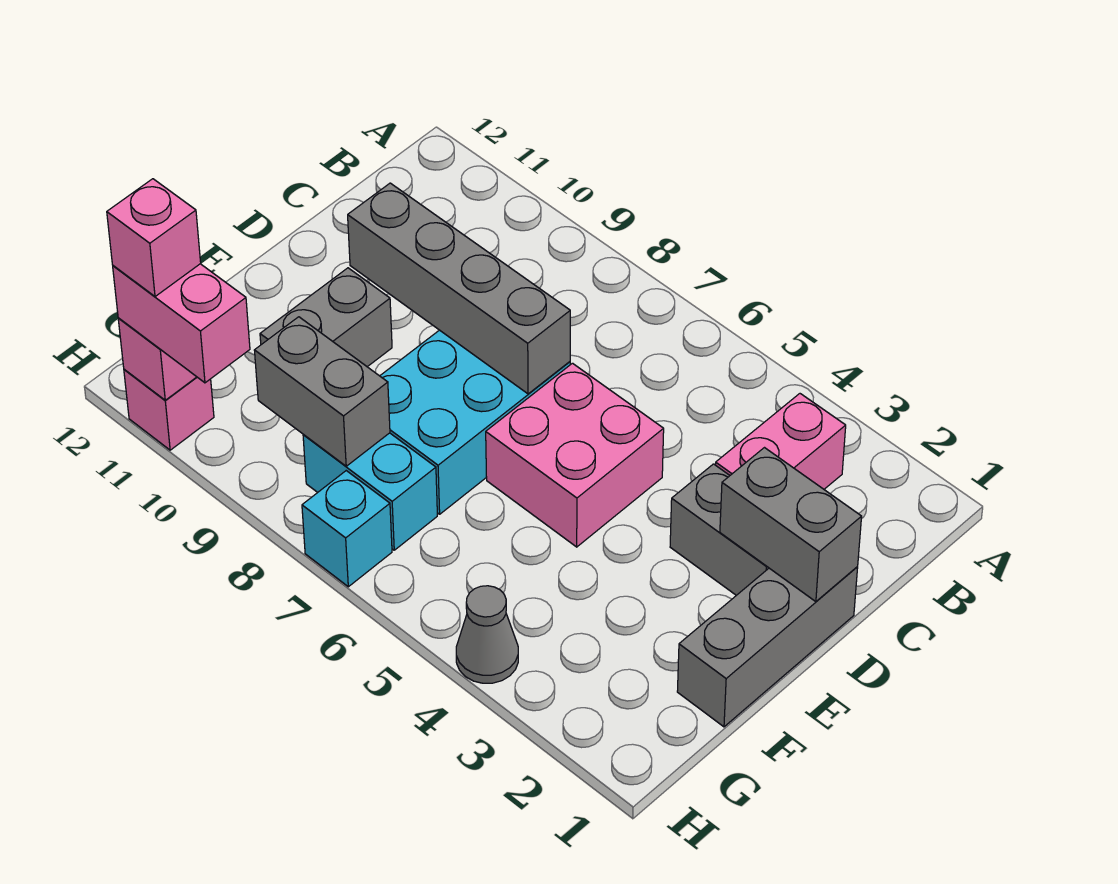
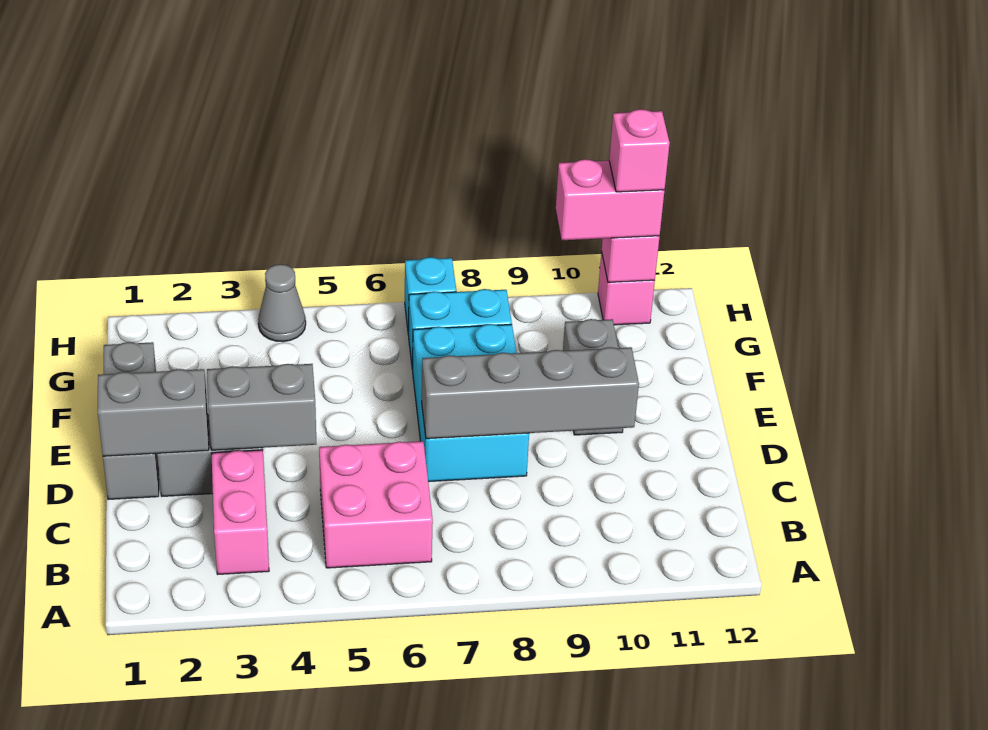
pink brick D5:E6 level 1 -> pink brick B5:C6 level 1
grey brick G8:G9 level 2 -> grey brick D3:D4 level 2

